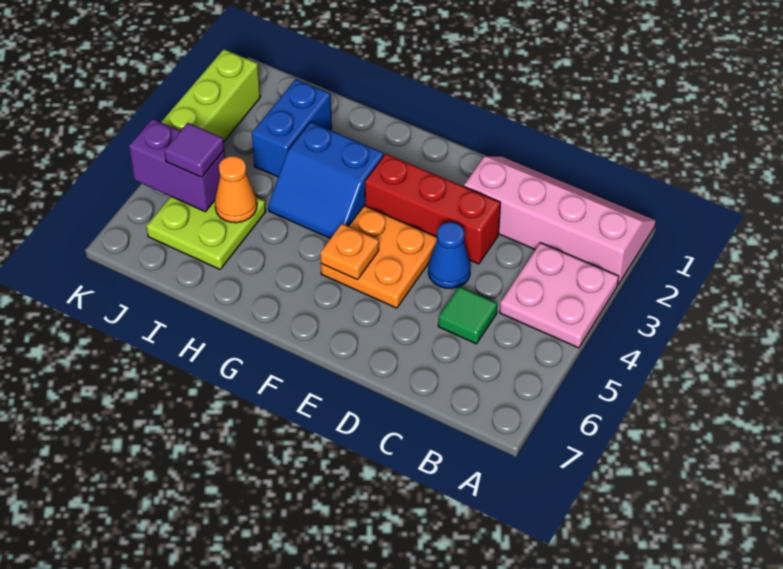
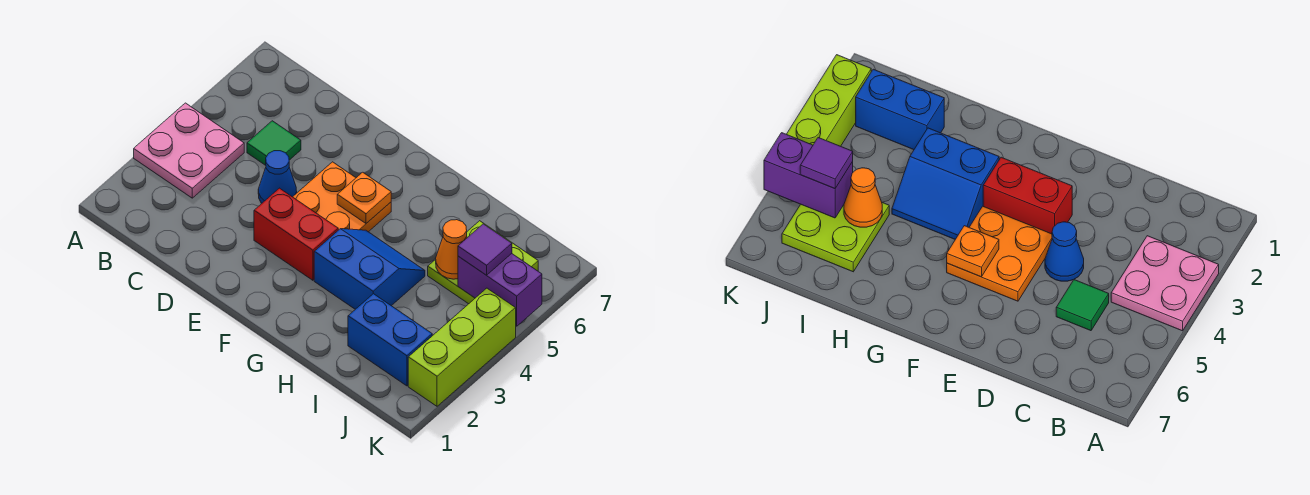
pink slope A1:D2 level 1 top 2 -> none
red brick D3:F3 level 1 -> red brick E3:F3 level 1
blue brick I2:I3 level 1 -> blue brick I2:J2 level 1

